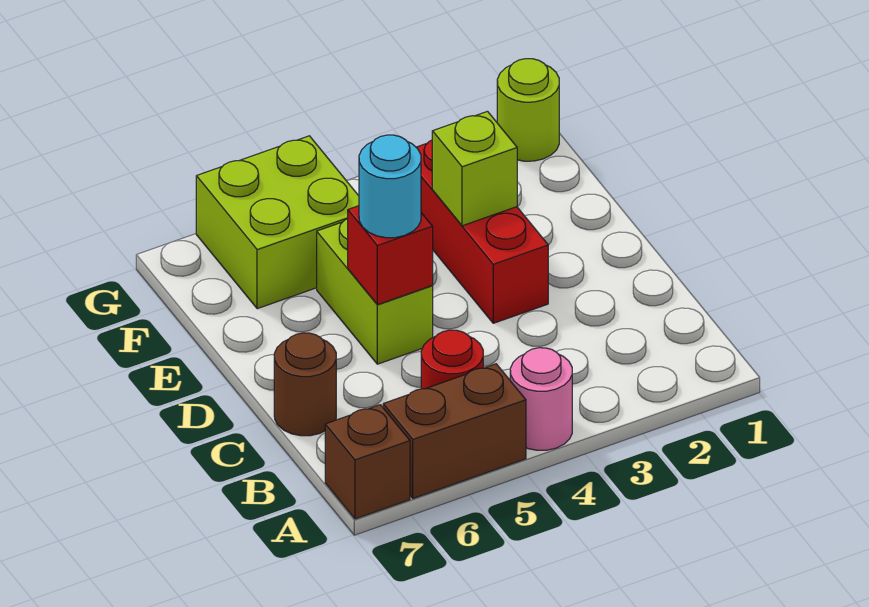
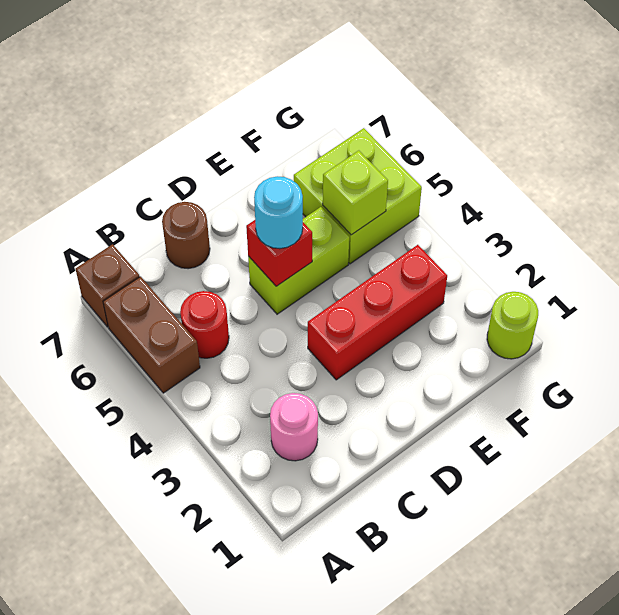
pink round brick A4 level 1 -> pink round brick B2 level 1
lime brick E3 level 2 -> lime brick F5 level 2

